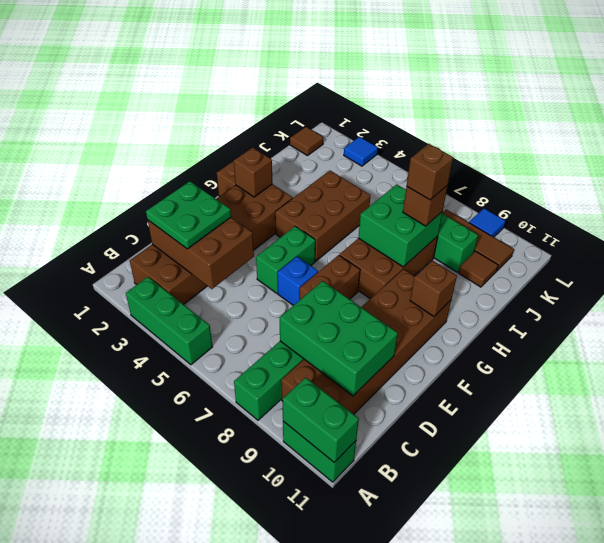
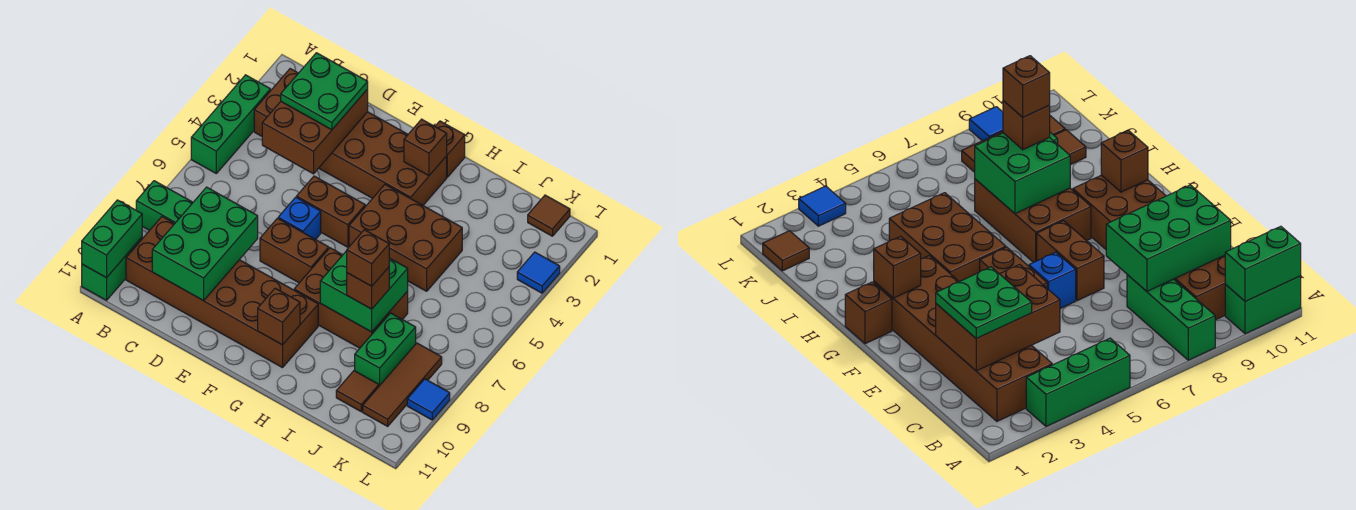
green brick E5:F5 level 1 -> brown brick E5:F5 level 1

